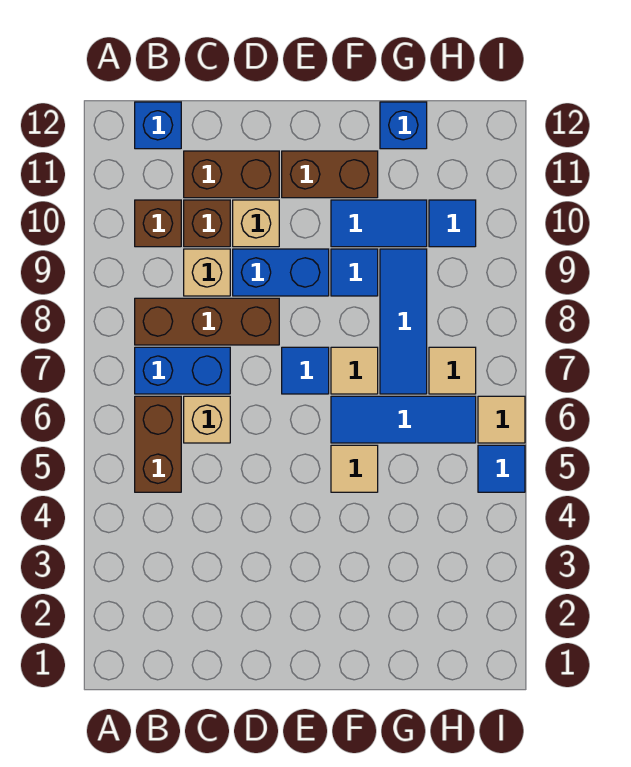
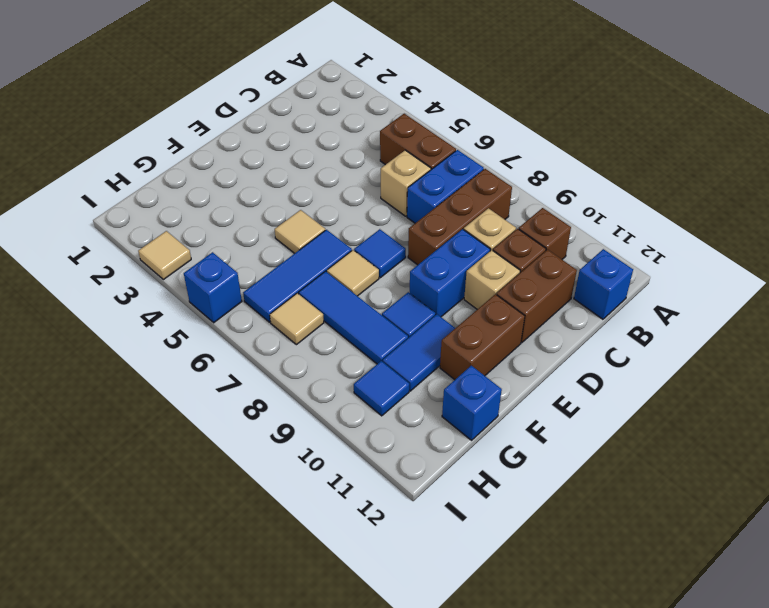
blue tile I5 level 1 -> blue brick I5 level 1
tan tile I6 level 1 -> tan tile I3 level 1

